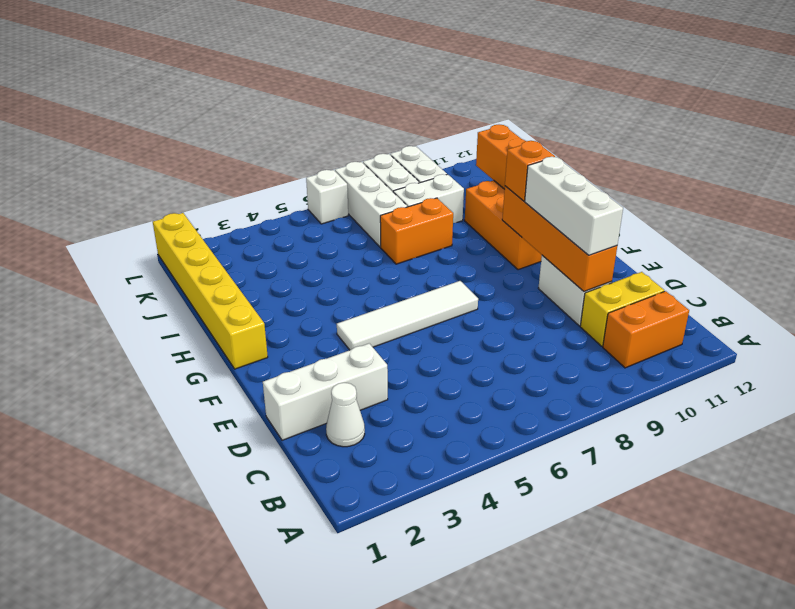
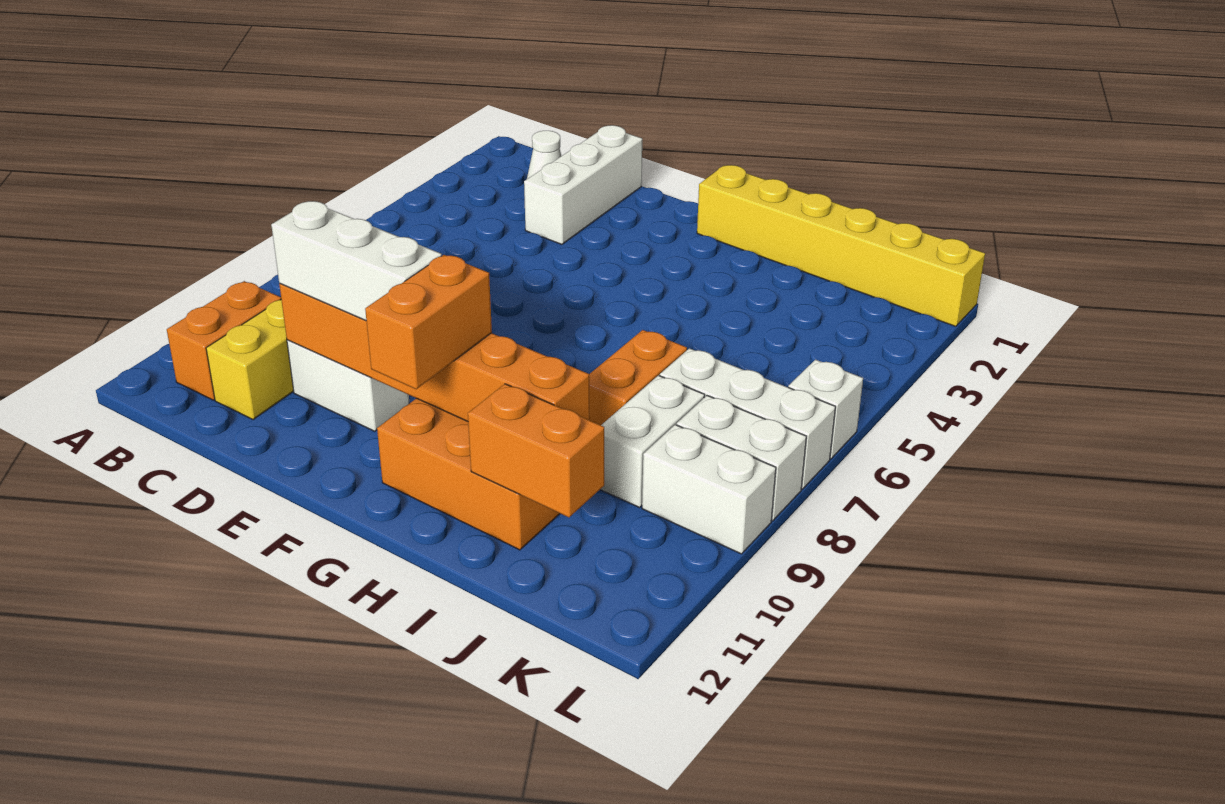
orange brick D10:G10 level 2 -> orange brick D10:I10 level 2
white tile F4:F7 level 1 -> none
orange brick G10 level 3 -> orange brick G10:G11 level 3

